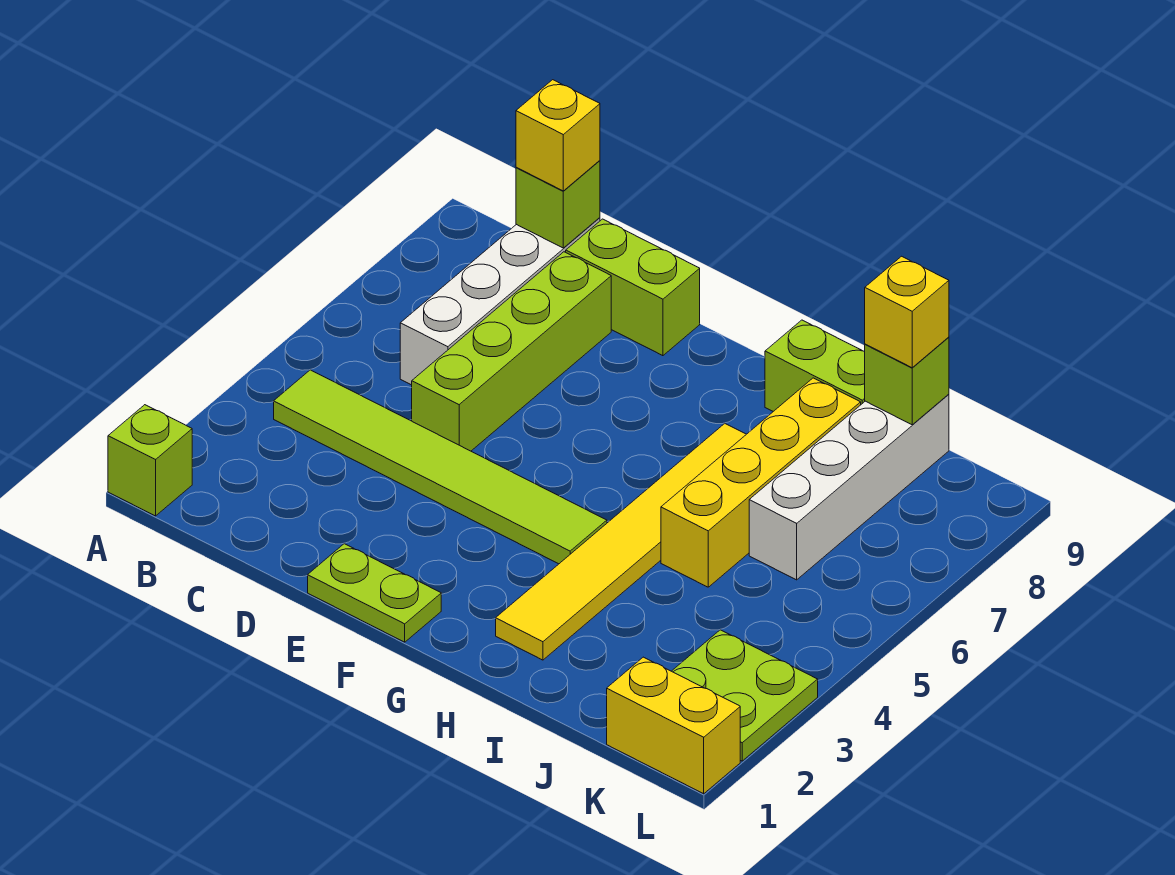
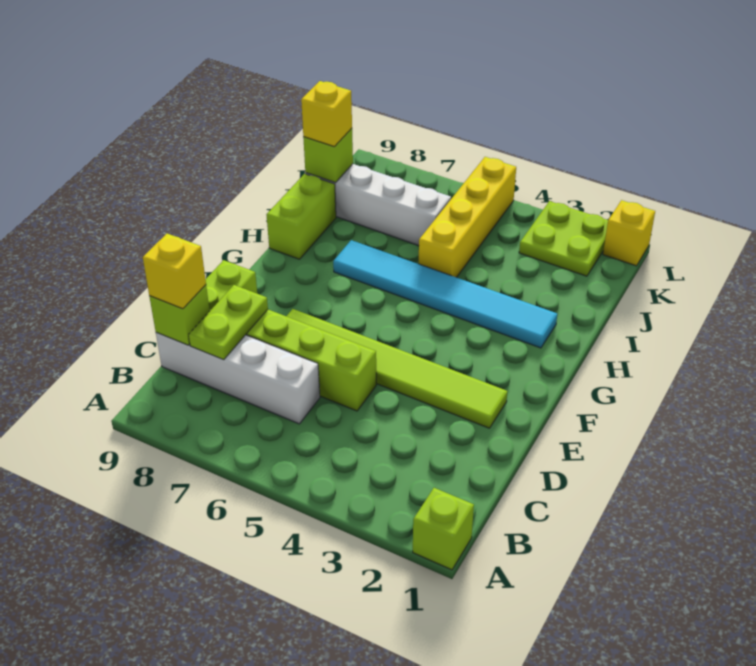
lime tile B4:G4 level 1 -> lime tile E2:E7 level 1
lime plate E1:F1 level 1 -> lime plate C8:D8 level 2
yellow tile H2:H7 level 1 -> cyan tile H2:H7 level 1
yellow brick I5:I8 level 1 -> yellow brick I5:L5 level 1
yellow brick K1:L1 level 1 -> yellow brick L1 level 1

